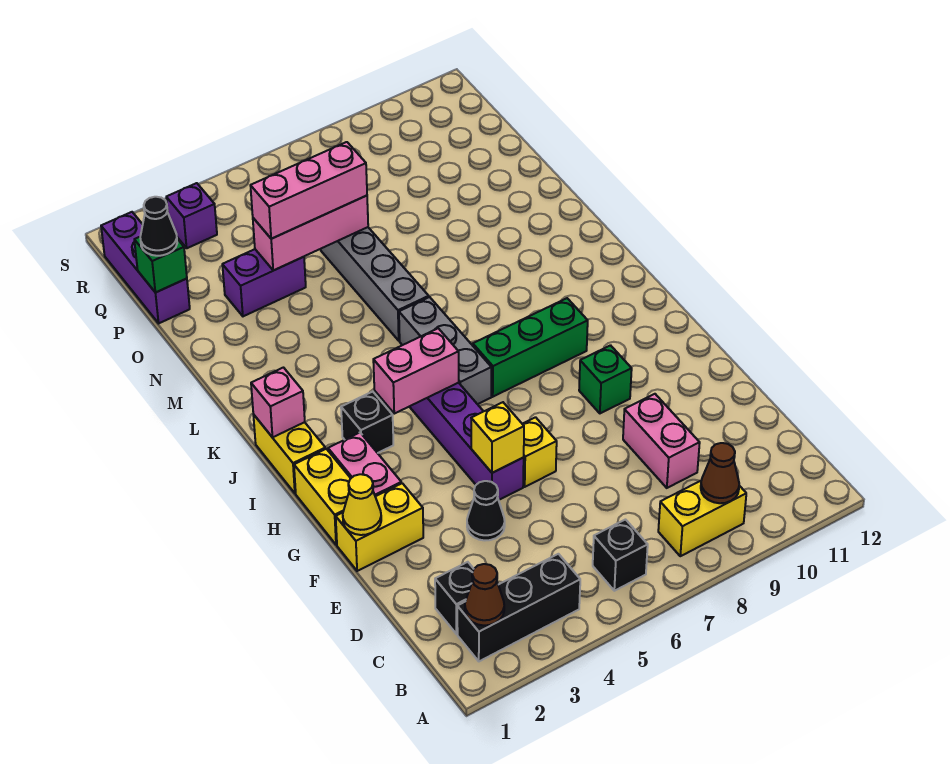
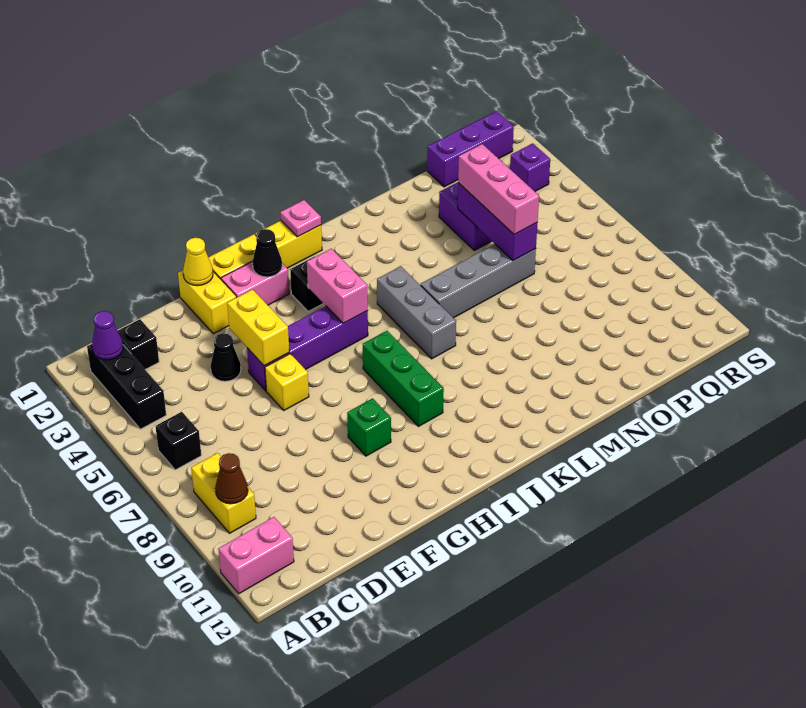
brown cone B2 level 2 -> purple cone B2 level 2
pink brick D9:E9 level 1 -> pink brick A11:B11 level 1
yellow brick F5 level 2 -> yellow brick F4:F5 level 2
grey brick I6:K6 level 1 -> grey brick K5:K7 level 1
pink brick J1 level 2 -> pink plate J1 level 2
pink brick O4:O6 level 2 -> purple brick O4:O6 level 2
green brick P1 level 2 -> none
black cone P1 level 3 -> black cone H2 level 2

